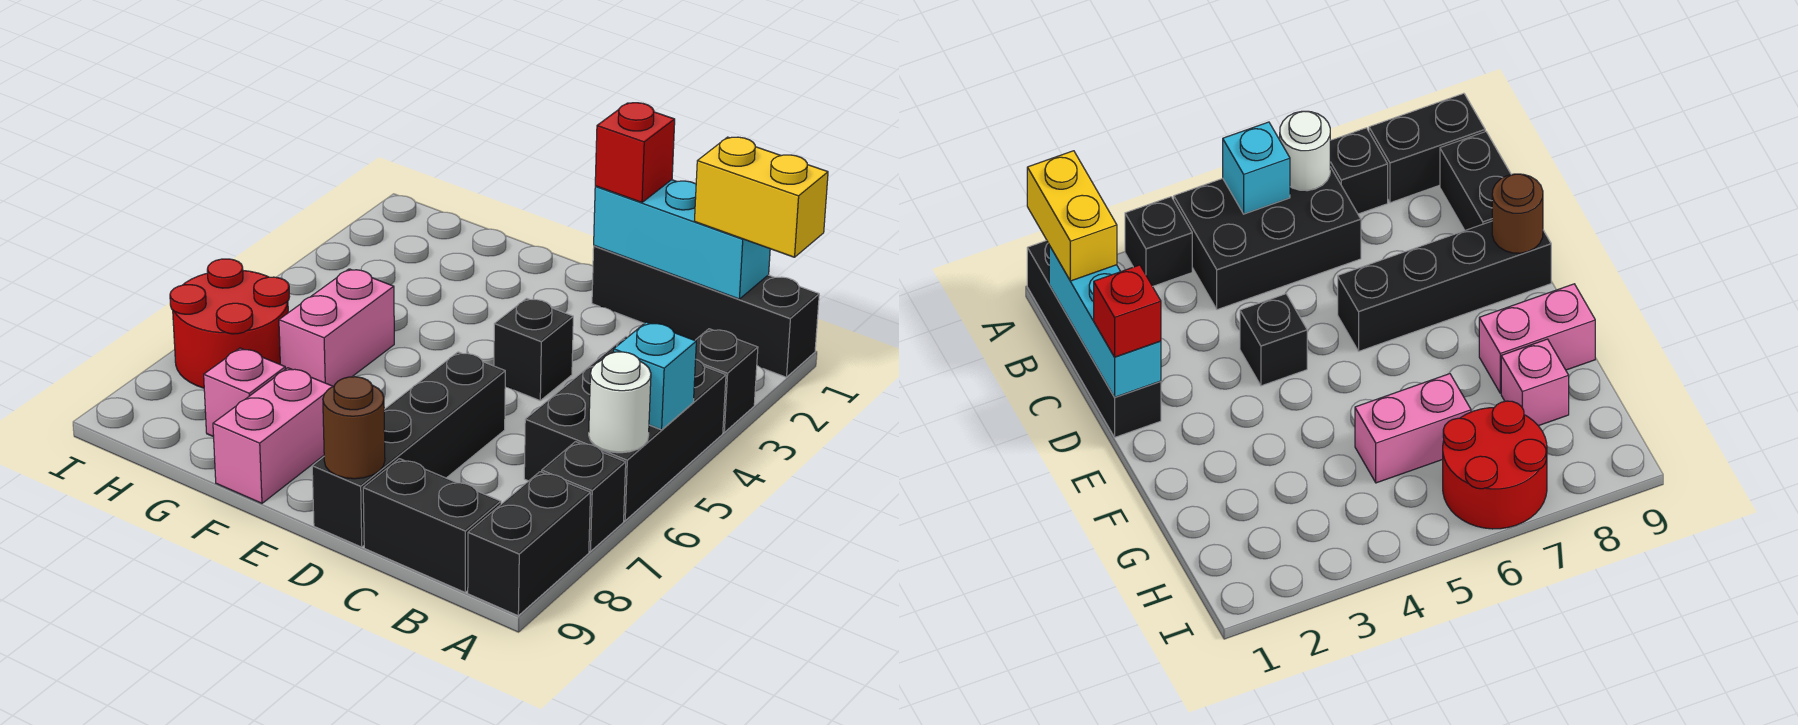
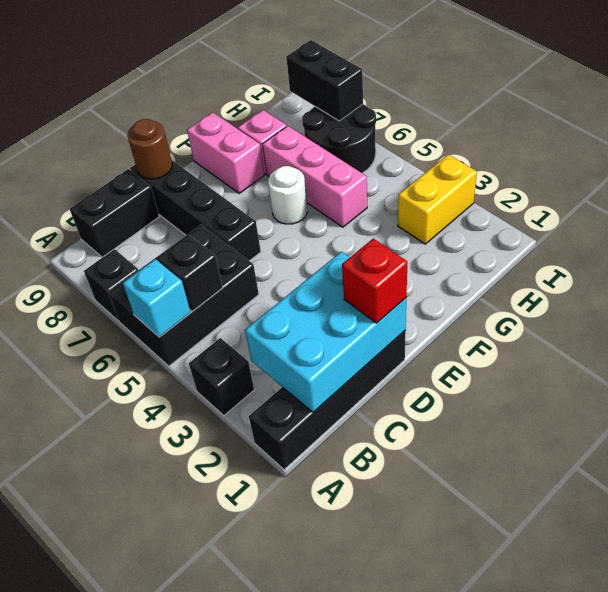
yellow brick A1:B1 level 3 -> yellow brick H3:I3 level 1
black brick A4:B6 level 1 -> black brick A5:C6 level 1
white round brick A6 level 2 -> white round brick F6 level 1
black brick A8:A9 level 1 -> black brick I7:I8 level 2
cyan brick B1:D1 level 2 -> cyan brick B1:D2 level 2
black brick D4 level 1 -> black brick B5 level 2
pink brick G5:G6 level 1 -> pink brick G5:G7 level 1
red round brick H6:I7 level 1 -> black round brick H6:I7 level 1

